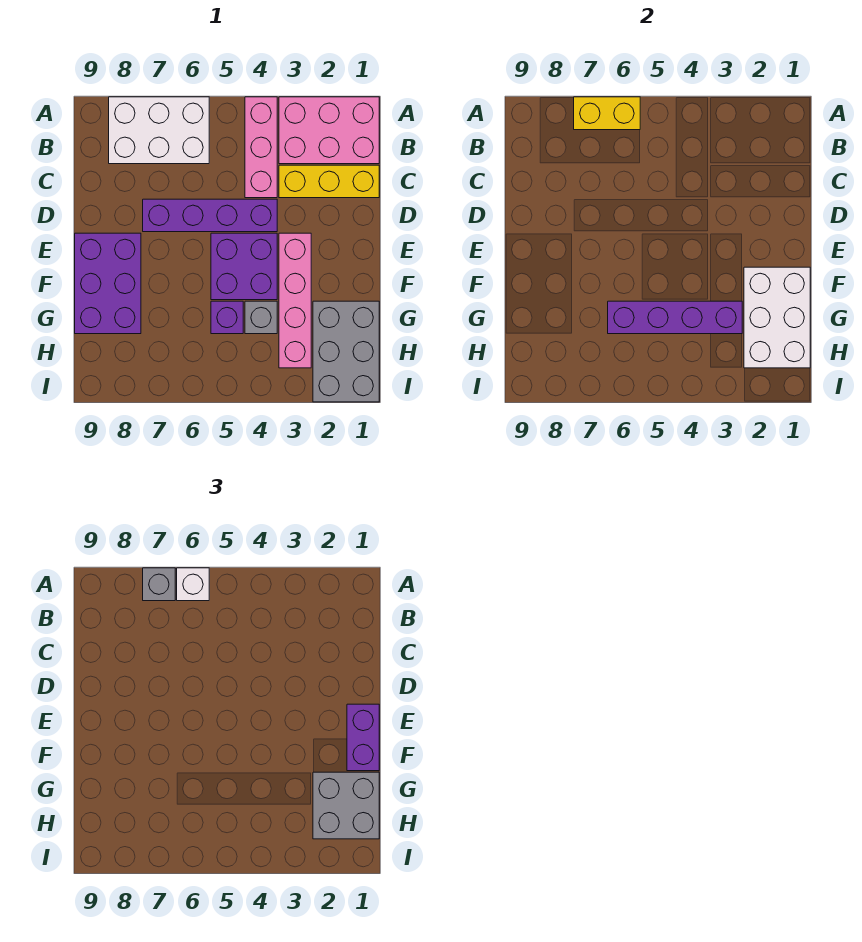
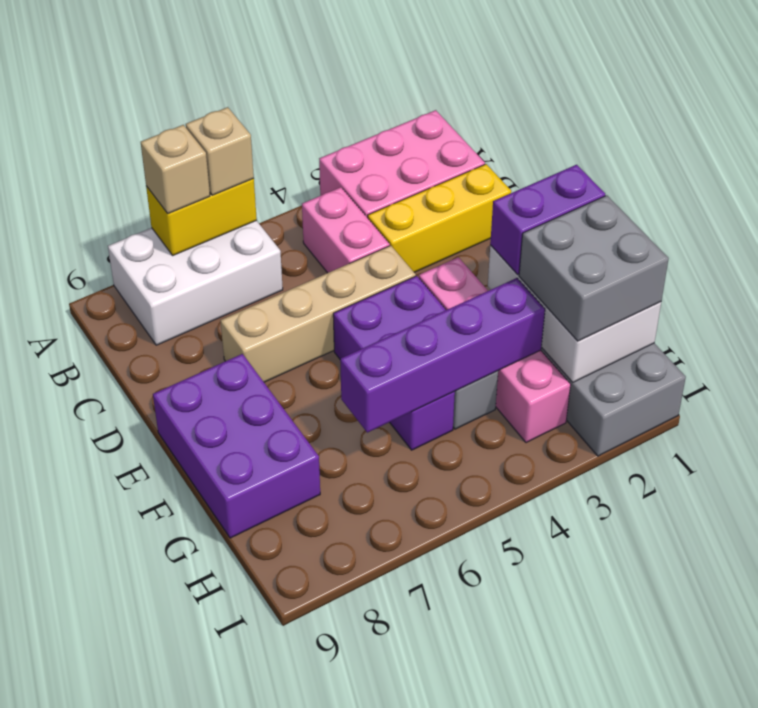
pink brick A4:C4 level 1 -> pink brick B4:C4 level 1
white brick A6 level 3 -> tan brick A6 level 3
grey brick A7 level 3 -> tan brick A7 level 3
purple brick D4:D7 level 1 -> tan brick D4:D7 level 1
purple brick E1:F1 level 3 -> purple brick F1:F2 level 3

